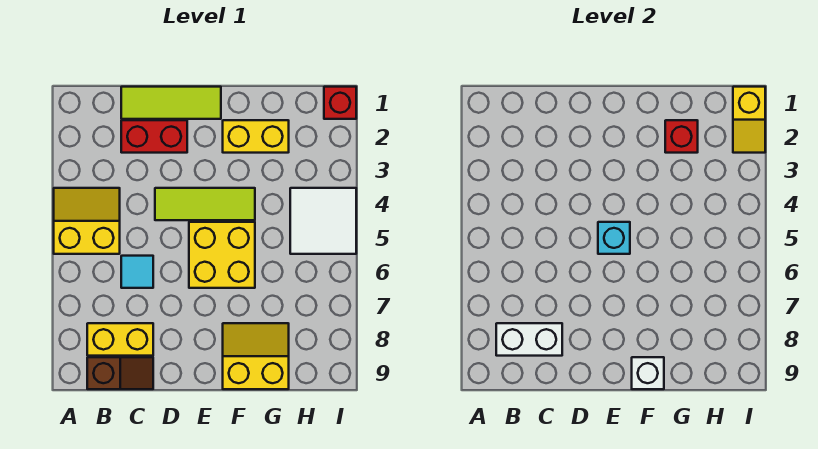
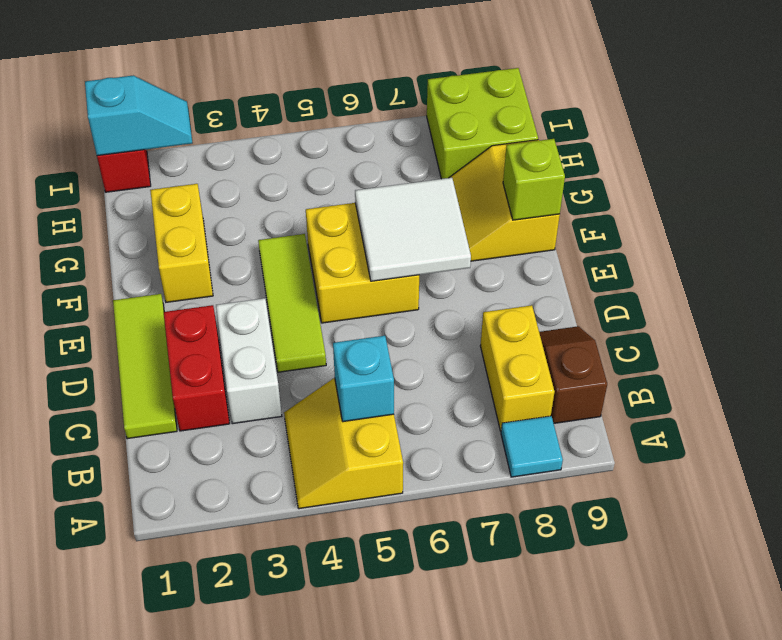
white brick B8:C8 level 2 -> white brick C3:D3 level 1
cyan tile C6 level 1 -> cyan tile A8 level 1
cyan brick E5 level 2 -> cyan brick B5 level 2
white brick F9 level 2 -> lime brick F9 level 2
red brick G2 level 2 -> none
white tile H4:I5 level 1 -> white tile E6:F7 level 2
none -> lime brick H8:I9 level 1
yellow slope I1:I2 level 2 top 1 -> cyan slope I1:I2 level 2 top 1

